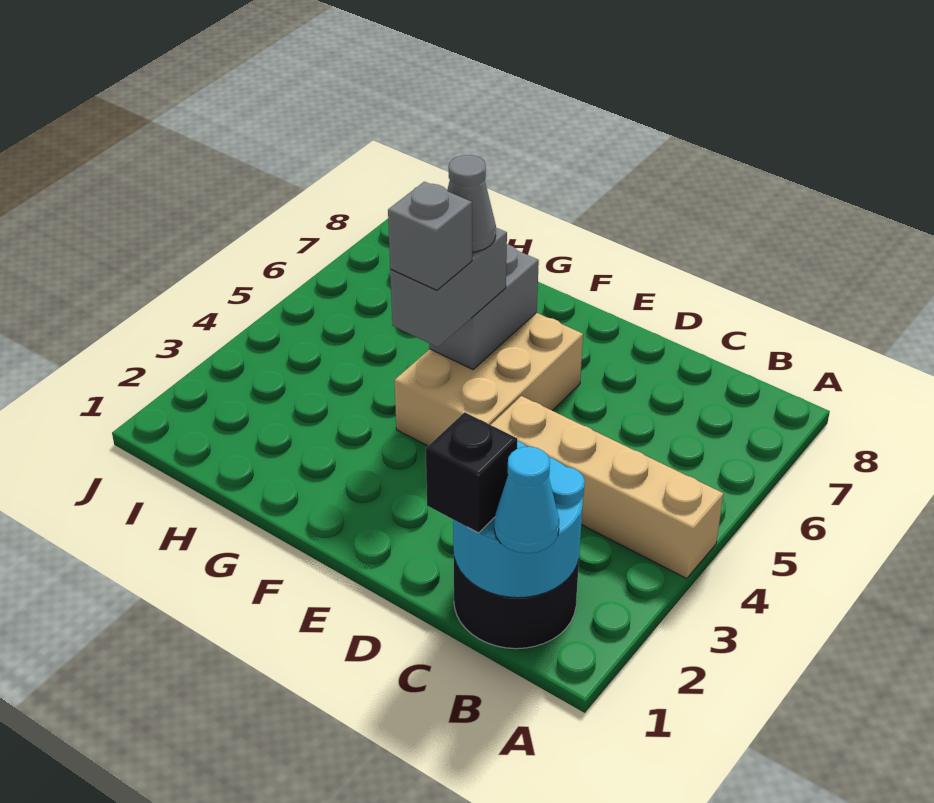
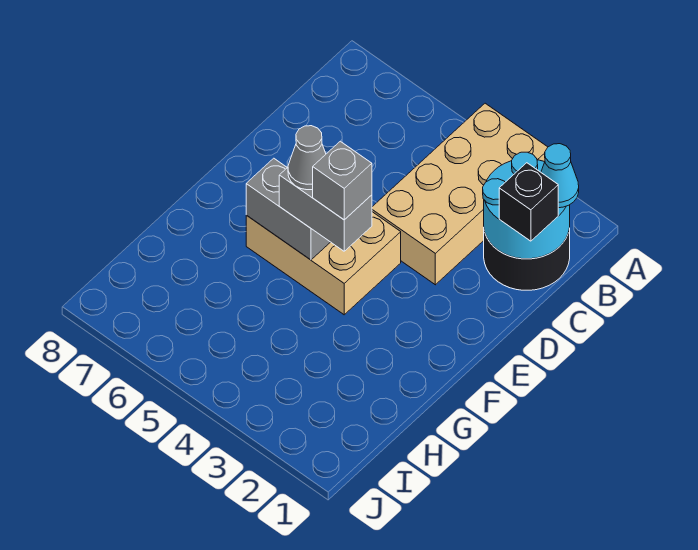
tan brick A4:D4 level 1 -> tan brick A3:D4 level 1

